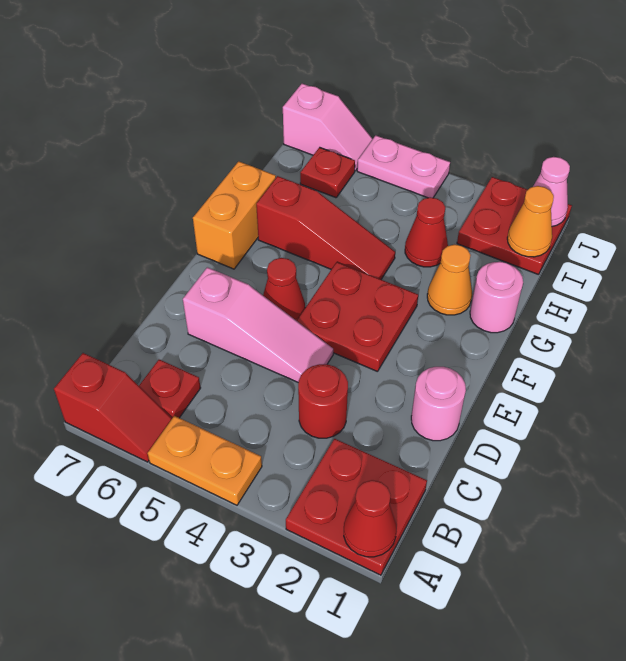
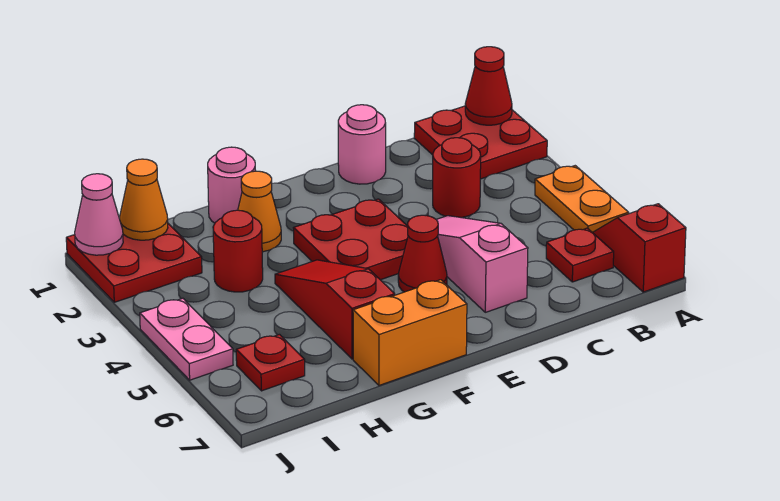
red cone H3 level 1 -> red round brick H3 level 1
pink slope J6:J7 level 1 top 7 -> none

